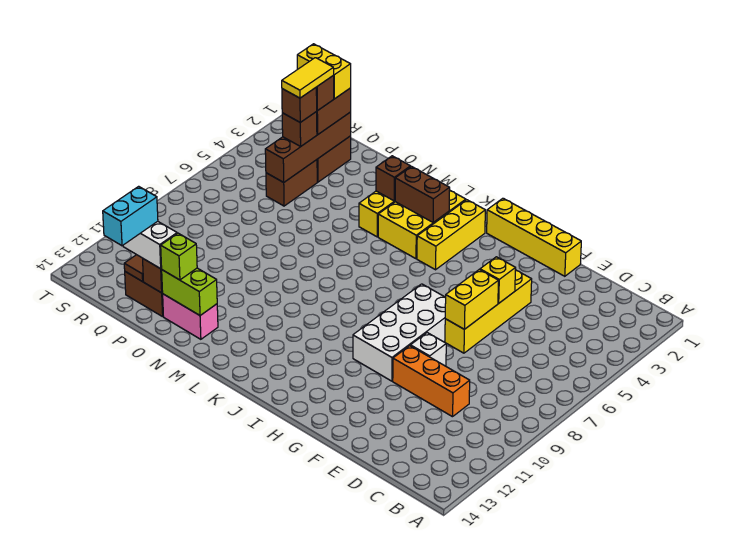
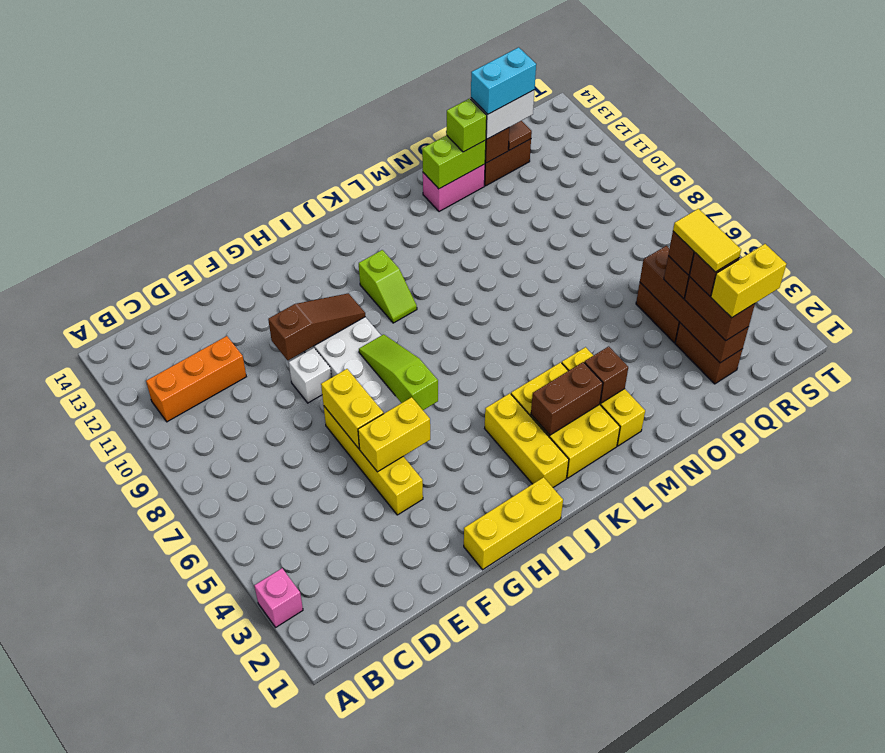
none -> pink brick A3 level 1
orange brick D10:F10 level 1 -> orange brick B11:D11 level 1
yellow brick F1:I1 level 1 -> yellow brick G1:I1 level 1
yellow brick F5 level 2 -> yellow brick F5:G5 level 2
none -> brown slope F10:H10 level 2 top F
none -> lime slope H6:H8 level 2 top 6
none -> lime slope J10:J11 level 1 top 11
cyan brick Q13:Q14 level 4 -> cyan brick P13:Q13 level 4

